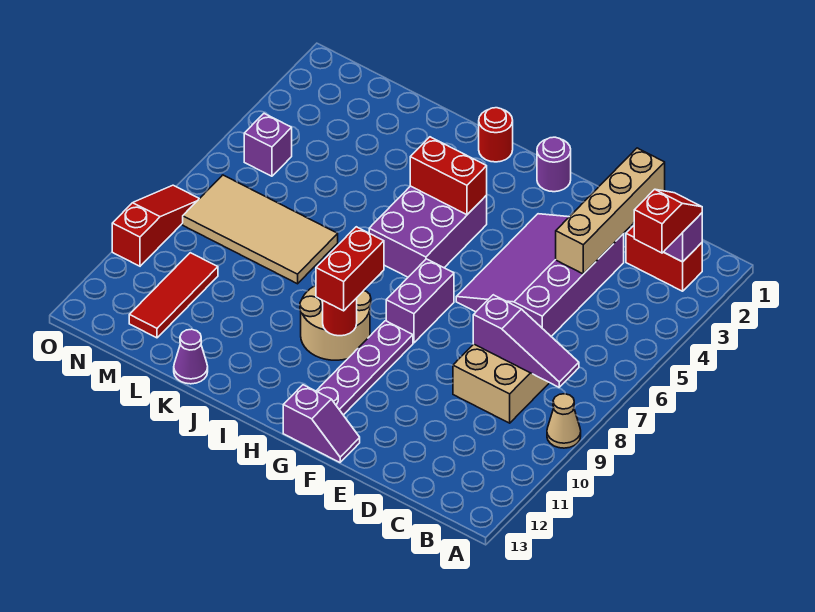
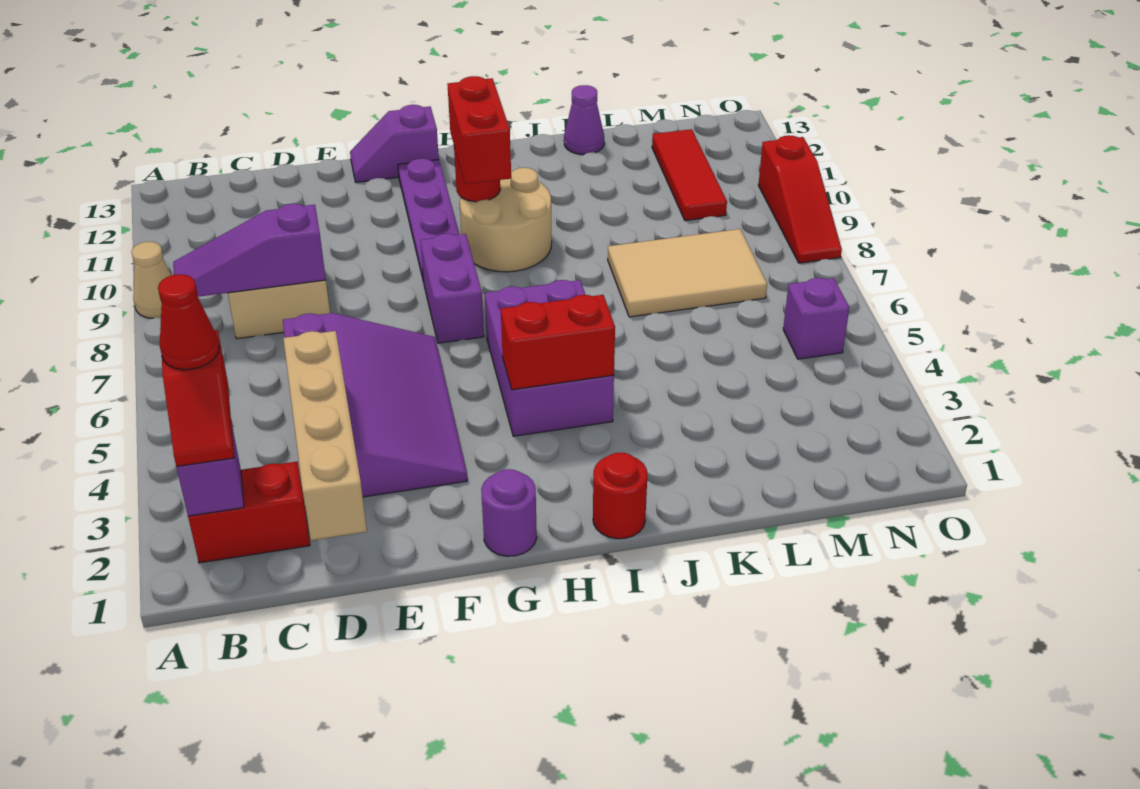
none -> red cone B3 level 4
tan tile K7:N8 level 1 -> tan tile K7:M8 level 1

